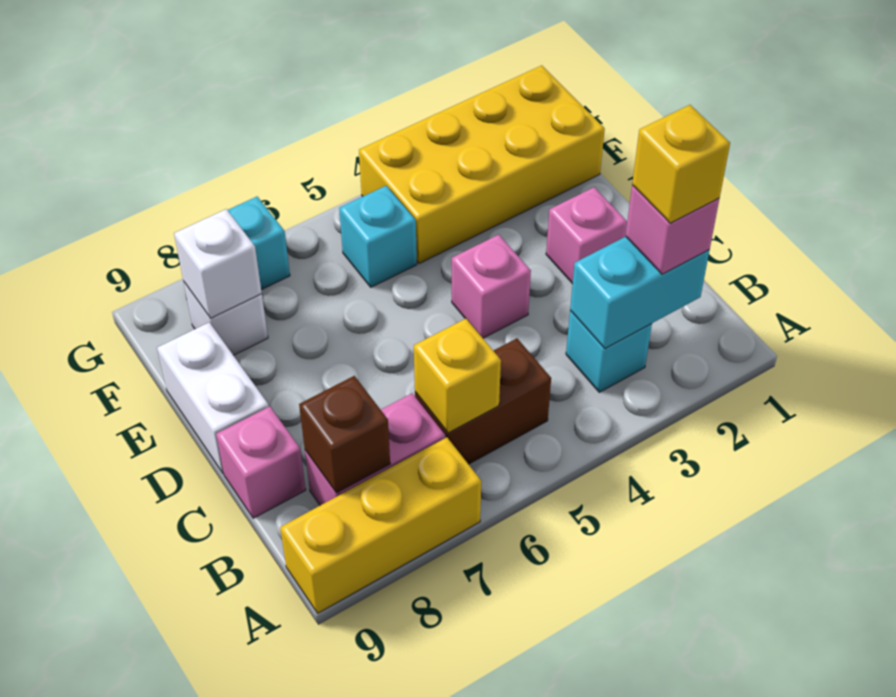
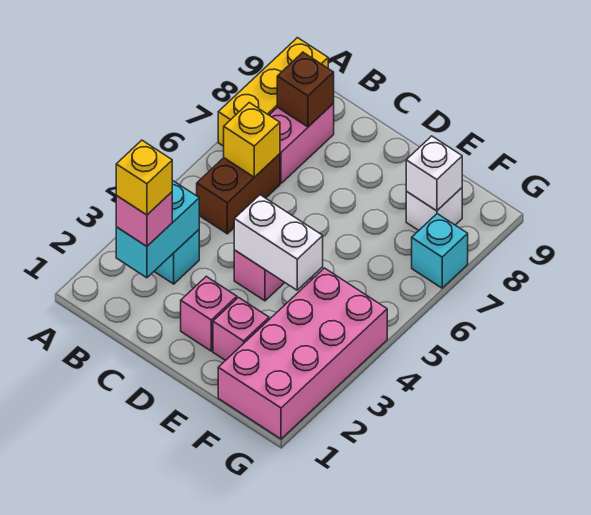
pink brick C9 level 1 -> pink brick E2 level 1
white brick D9:E9 level 1 -> white brick D4:E4 level 2
yellow brick F1:G4 level 1 -> pink brick F1:G4 level 1
cyan brick F5 level 1 -> none

